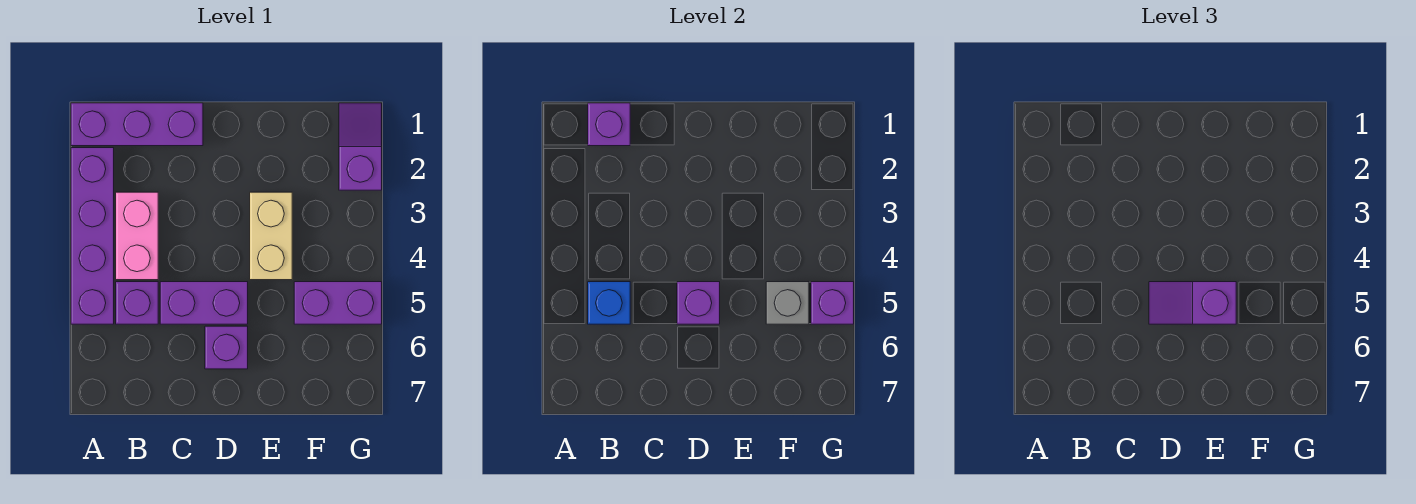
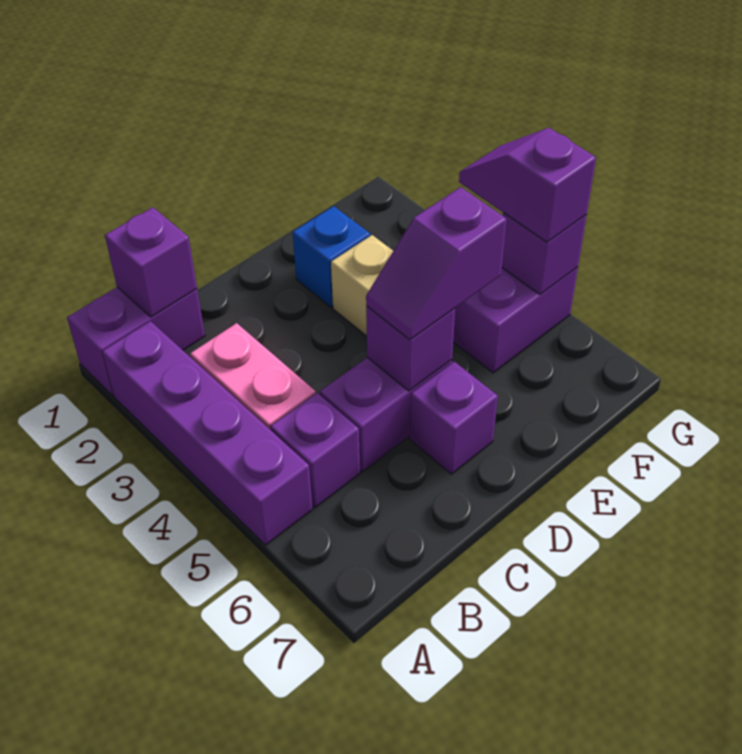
purple brick A1:C1 level 1 -> purple brick A1:B1 level 1
blue brick B5 level 2 -> blue brick E2 level 1
grey brick F5 level 2 -> none
purple slope G1:G2 level 1 top 2 -> purple slope G4:G5 level 3 top 5

